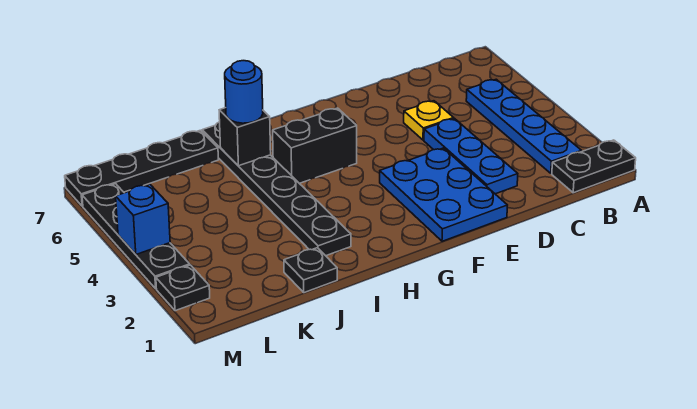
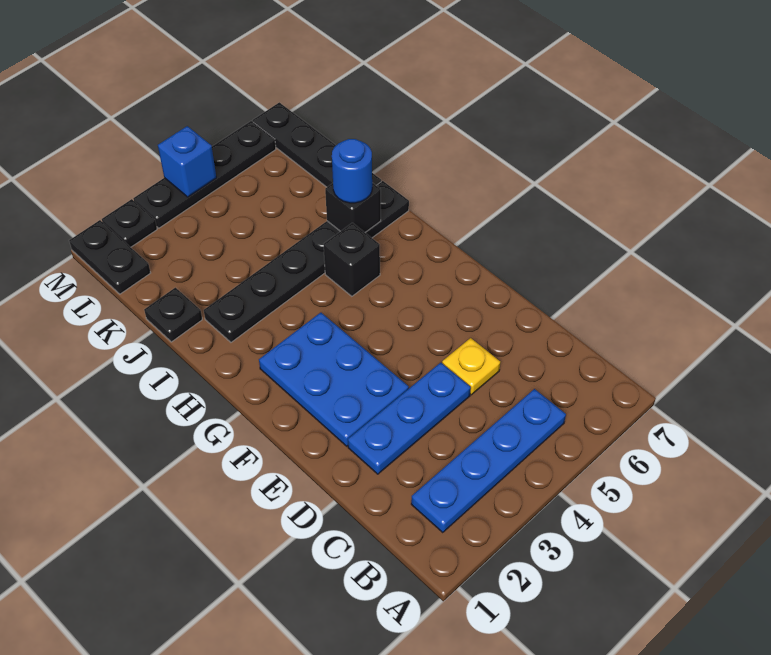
black plate A1:B1 level 1 -> black plate L1:M1 level 1
blue plate E1:F3 level 1 -> blue plate E2:G3 level 1
black brick G5:H5 level 1 -> black brick H5 level 1

